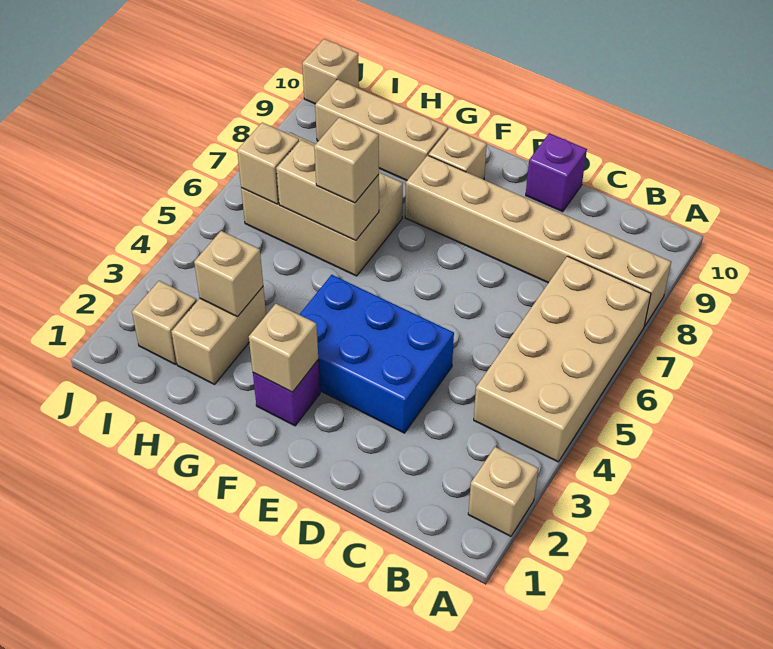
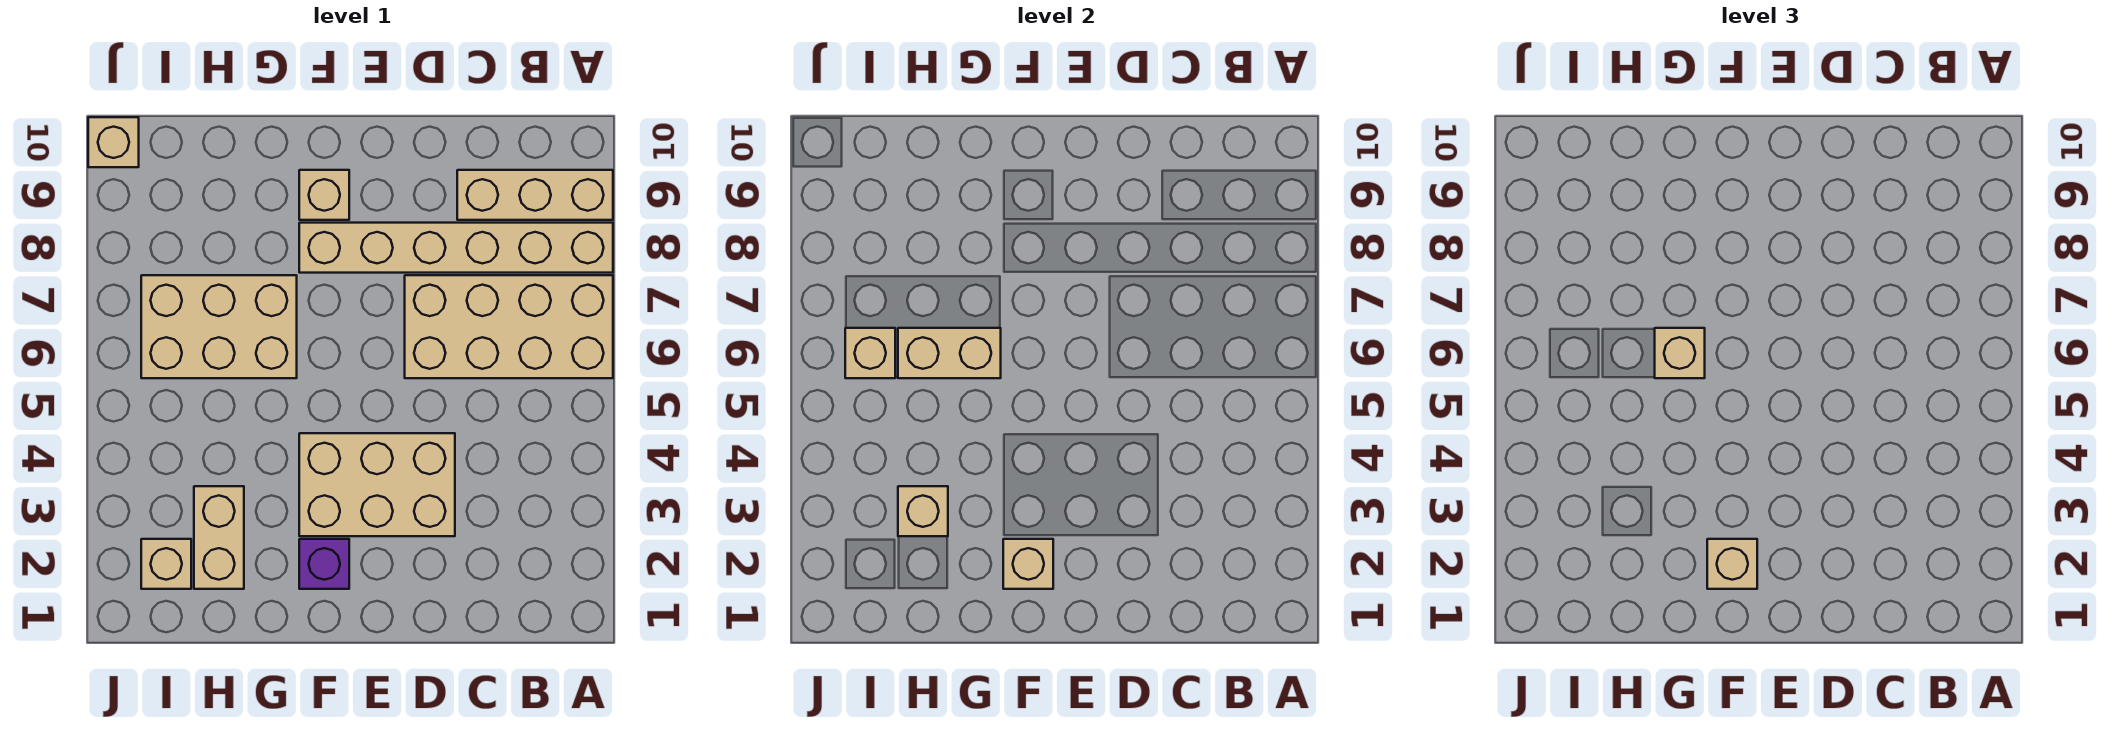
tan brick A2 level 1 -> tan brick F2 level 3
tan brick A4:B7 level 1 -> tan brick A6:D7 level 1
blue brick D3:F4 level 1 -> tan brick D3:F4 level 1
purple brick D10 level 1 -> none
tan brick G9:I9 level 1 -> tan brick A9:C9 level 1

